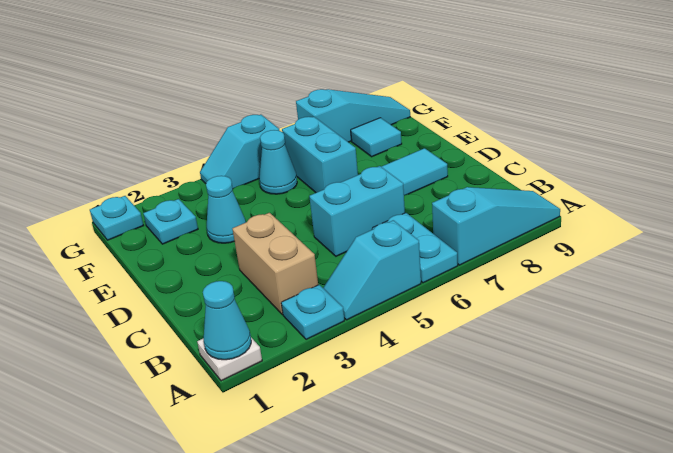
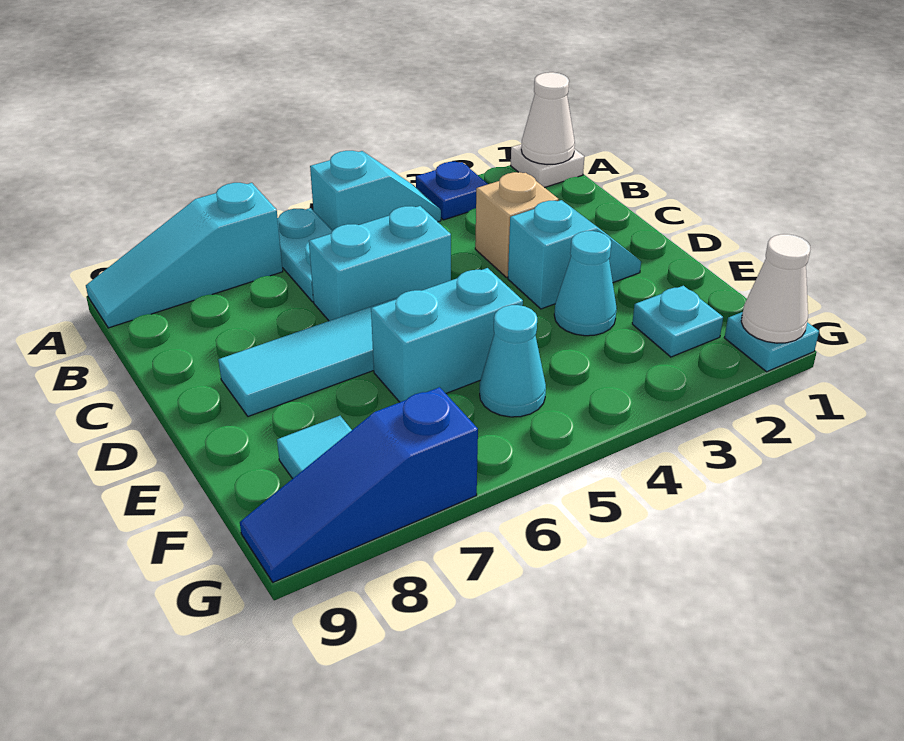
cyan cone A1 level 2 -> white cone A1 level 2
cyan plate A3 level 1 -> blue plate A3 level 1
tan brick B3:C3 level 1 -> tan brick C3 level 1
cyan brick E6:F6 level 1 -> cyan brick E5:E6 level 1
none -> white cone G1 level 2
cyan slope G4:G5 level 1 top 5 -> cyan slope D2:D3 level 1 top 3
cyan slope G7:G9 level 1 top 7 -> blue slope G7:G9 level 1 top 7

